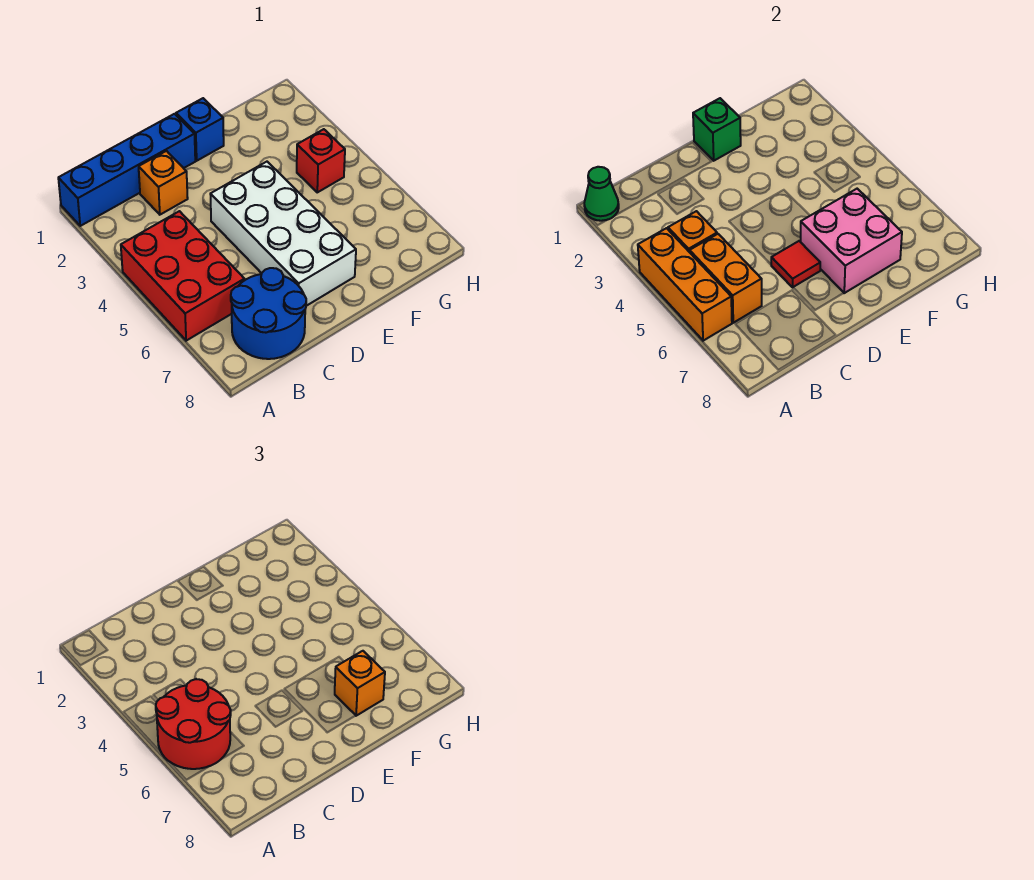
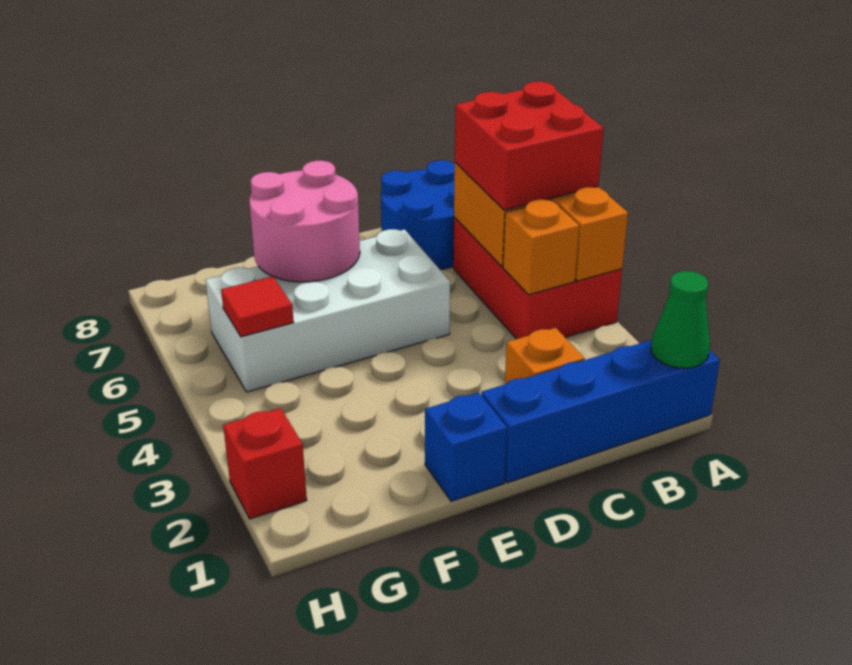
red round brick A5:B6 level 3 -> red brick A5:B6 level 3
white brick D4:E7 level 1 -> white brick D5:G6 level 1
red tile D6 level 2 -> red tile G5 level 2
green brick E1 level 2 -> none
pink brick E6:F7 level 2 -> pink round brick E6:F7 level 2
orange brick F7 level 3 -> none
red brick G4 level 1 -> red brick H2 level 1

